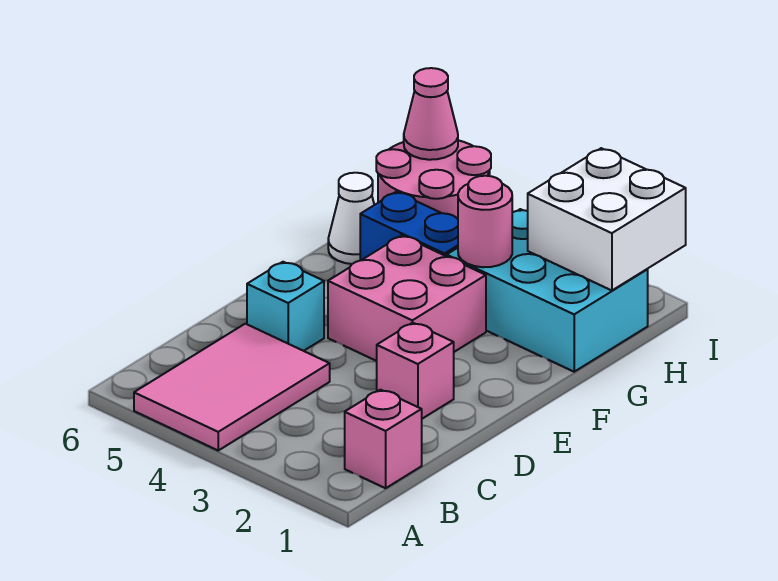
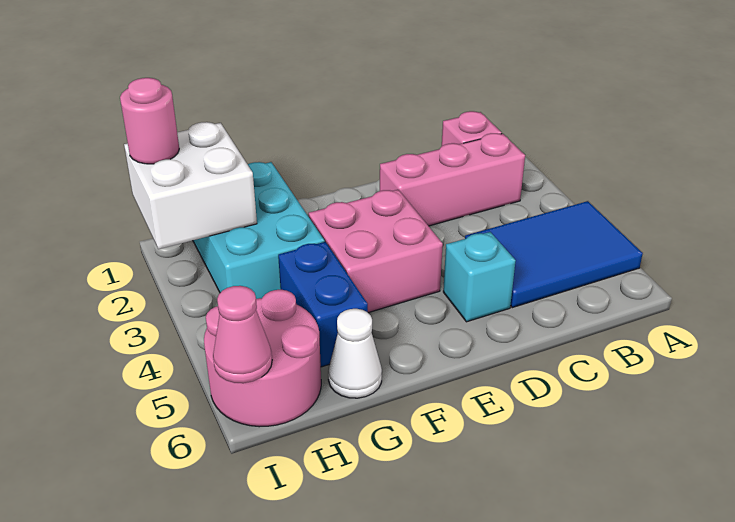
pink tile A4:C5 level 1 -> blue tile A4:C5 level 1
pink brick D2 level 1 -> pink brick B2:D2 level 1
pink round brick G3 level 2 -> pink round brick I1 level 3

